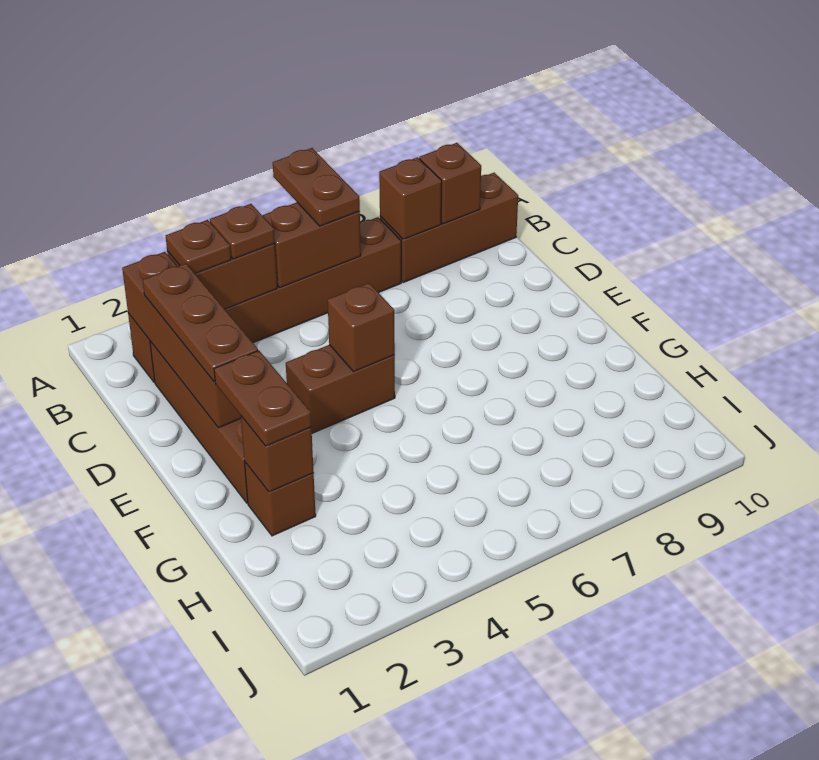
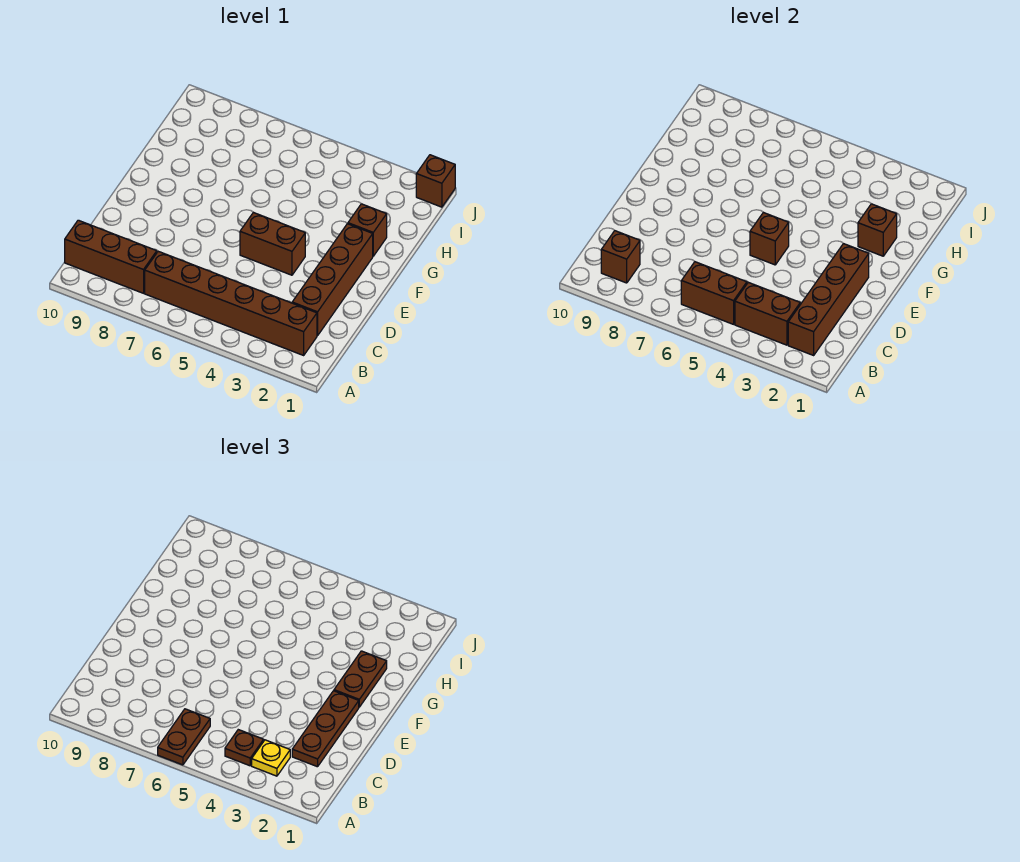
brown plate B3 level 3 -> yellow plate B3 level 3
brown brick B8 level 2 -> brown brick J1 level 1

